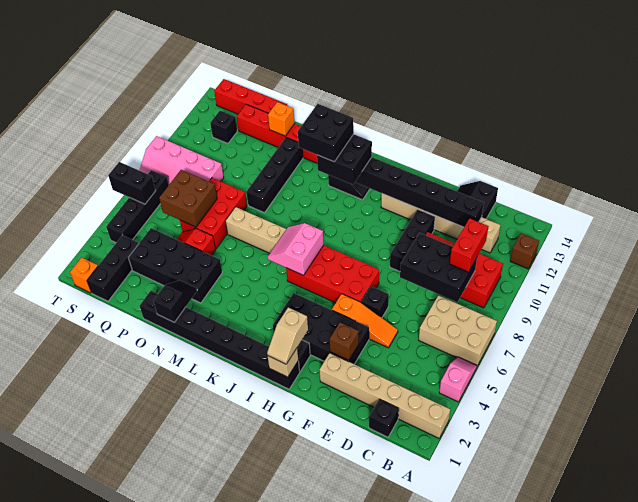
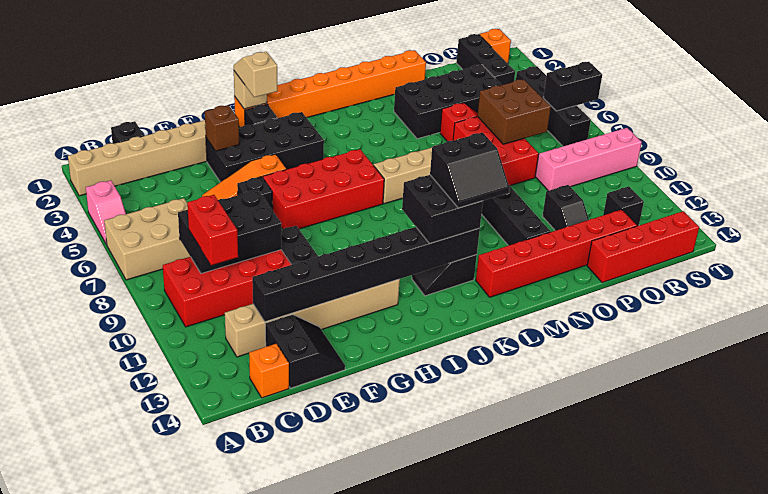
brown brick A12 level 1 -> none
black brick H1:O1 level 1 -> orange brick H1:O1 level 1
pink slope J6:K7 level 2 top J -> none
black brick K11:L12 level 4 -> black slope K11:L12 level 4 top 11
black slope N1:N2 level 2 top 1 -> black slope P11:P12 level 1 top 11
orange brick O13 level 2 -> orange brick C14 level 1

